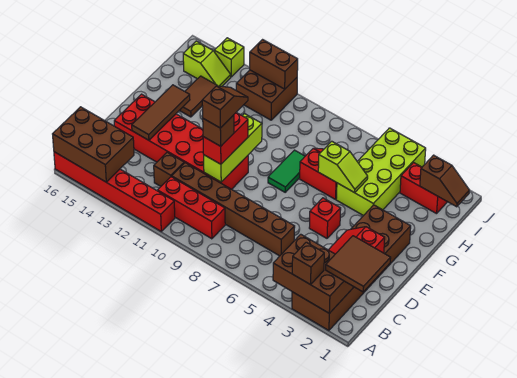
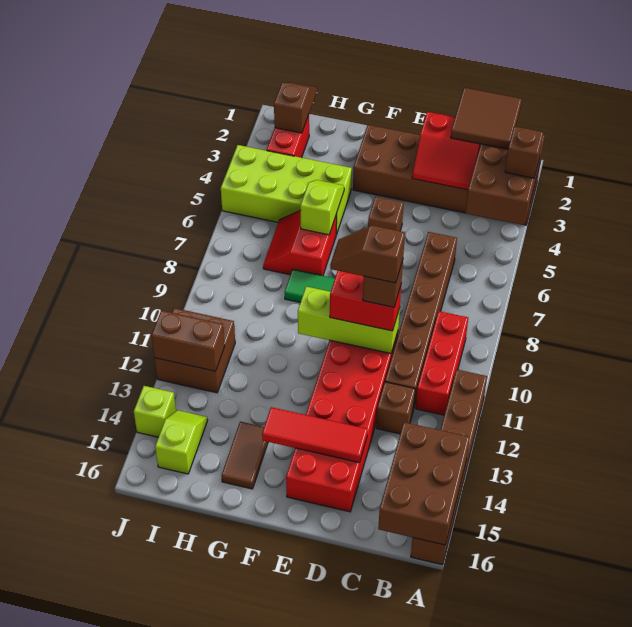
red brick A11:A16 level 1 -> brown brick A11:A16 level 1
brown tile D14:F14 level 2 -> red tile D14:F14 level 2
red brick E5 level 1 -> brown brick E5 level 1
brown tile G14:H14 level 1 -> brown tile G14:G15 level 1
brown brick J11:J12 level 2 -> brown brick I12:J12 level 2

